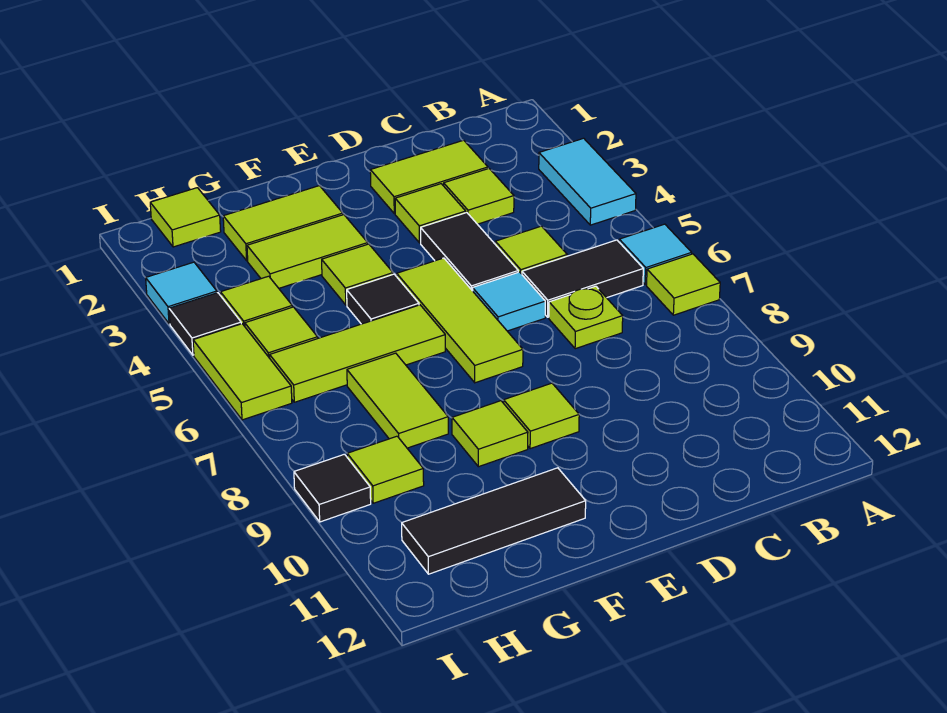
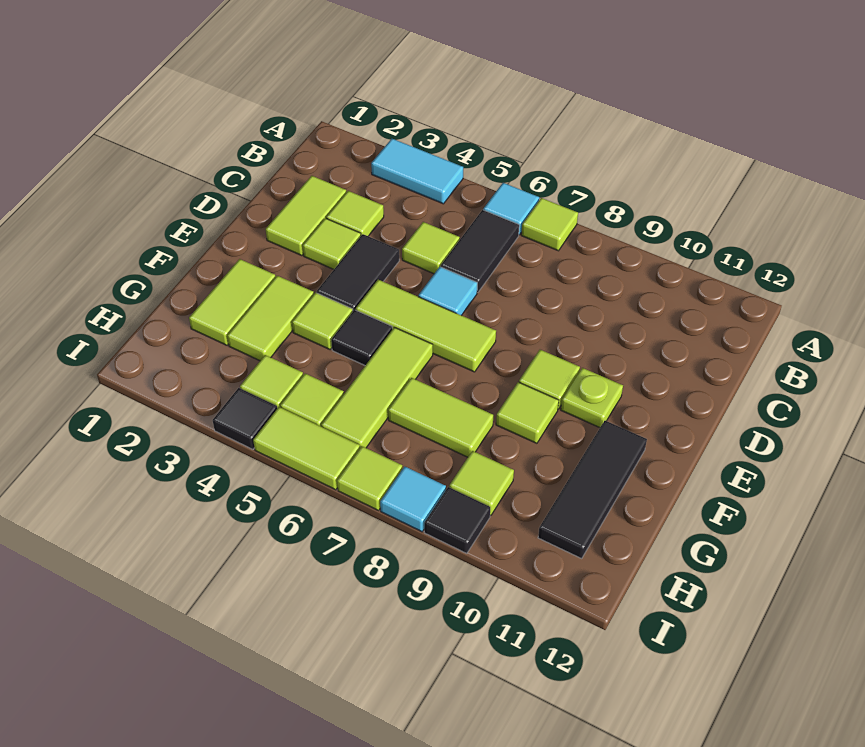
lime plate C7 level 1 -> lime plate E10 level 1
black tile D4:D5 level 1 -> black tile D4:E4 level 1
lime tile H1 level 1 -> lime tile I7 level 1
cyan tile I3 level 1 -> cyan tile I8 level 1

